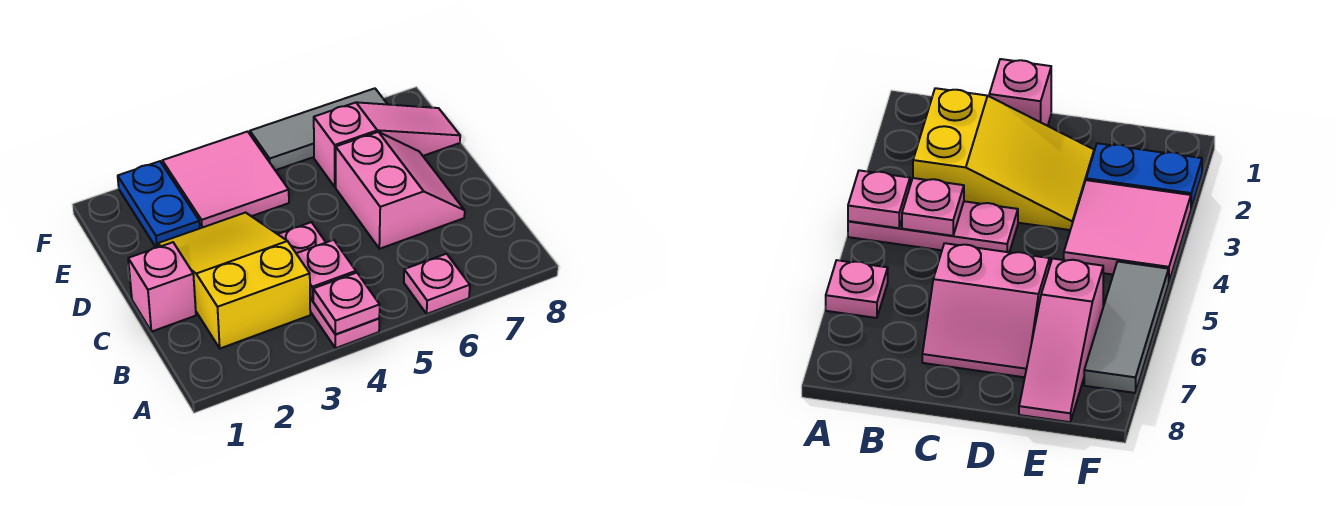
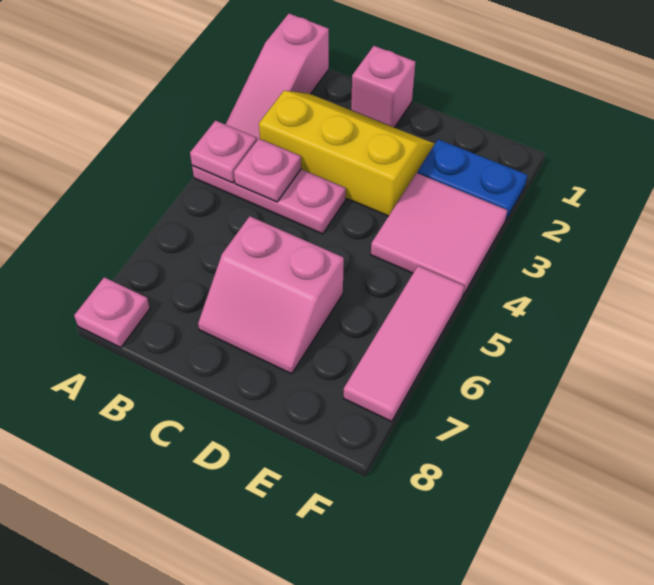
pink plate A6 level 1 -> pink plate A8 level 1
yellow slope B2:D3 level 1 top B -> yellow slope B2:D3 level 1 top 3
pink slope E6:E8 level 1 top 6 -> pink slope A1:A3 level 1 top 1
grey tile F5:F7 level 1 -> pink tile F5:F7 level 1

